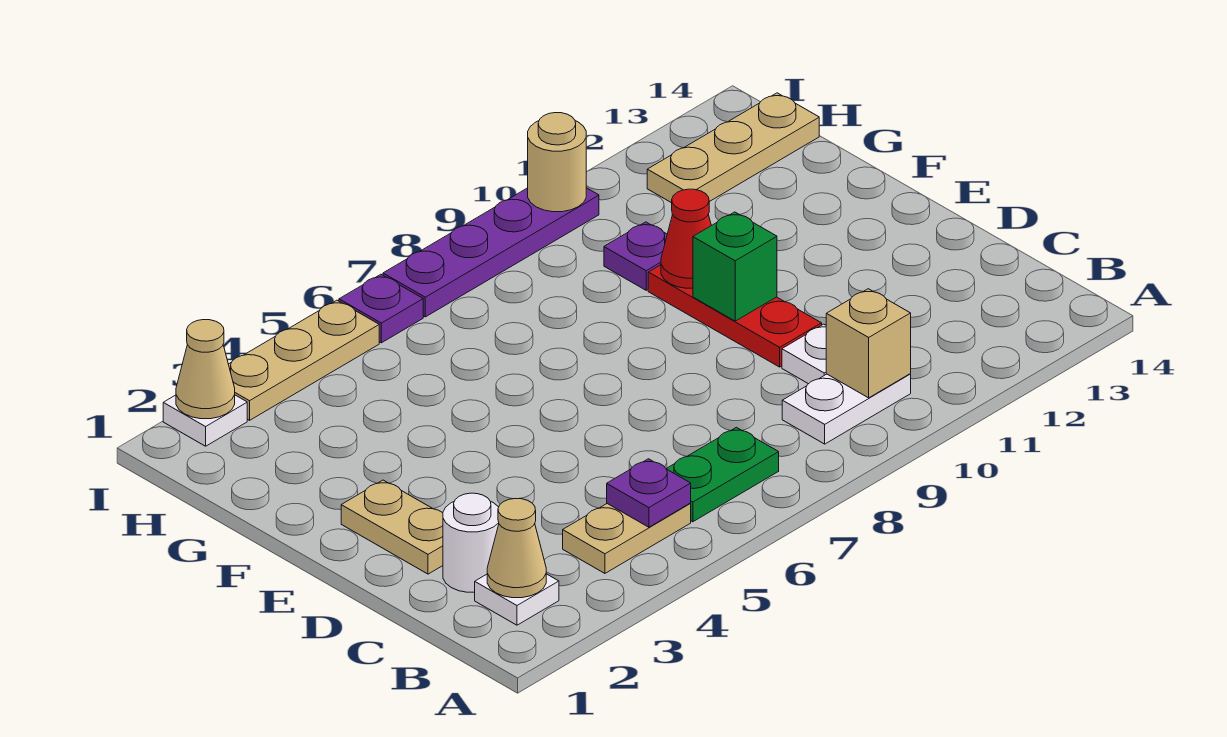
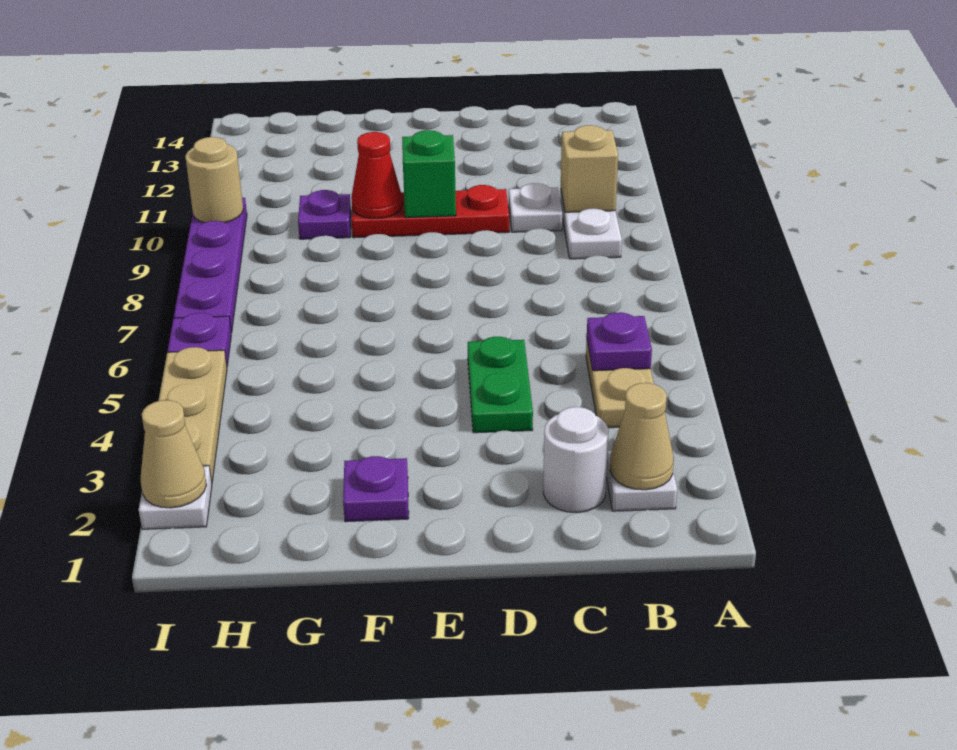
green plate B6:B7 level 1 -> green plate D4:D5 level 1
tan plate D2:E2 level 1 -> none
none -> purple plate F2 level 1
tan plate H12:H14 level 1 -> none

